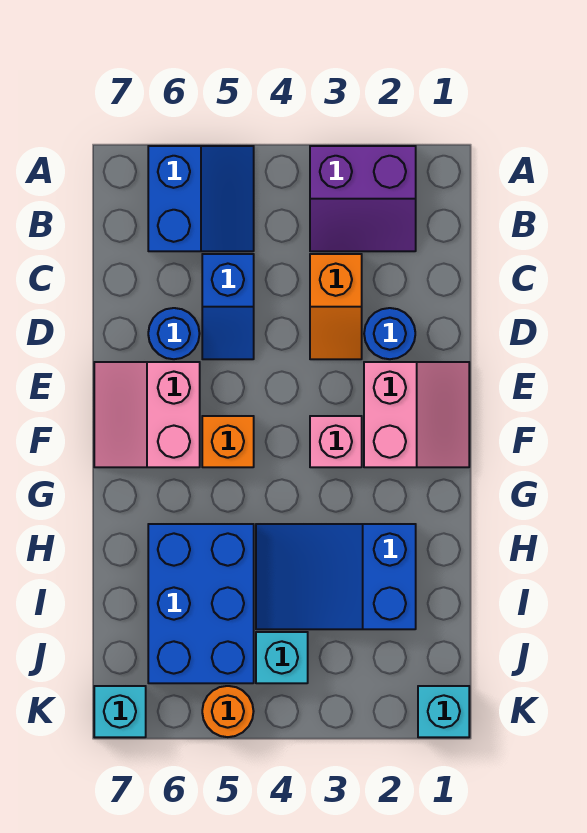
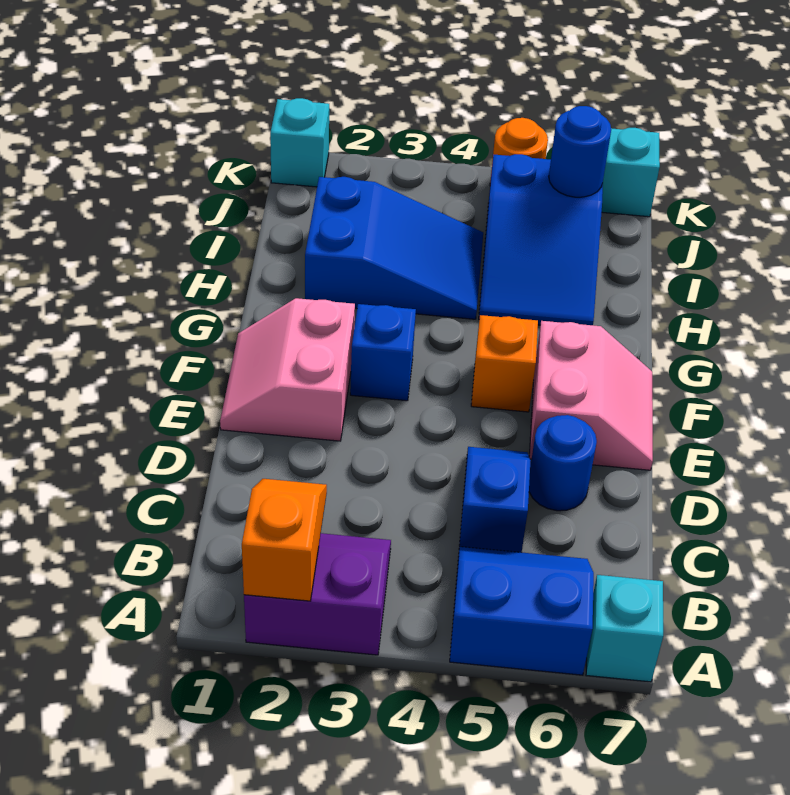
blue slope A5:B6 level 1 top 6 -> blue slope A5:B6 level 1 top A
orange slope C3:D3 level 1 top C -> orange slope A2:B2 level 2 top A
blue round brick D2 level 1 -> blue round brick J6 level 2
pink brick F3 level 1 -> blue brick F3 level 1
blue brick H5:J6 level 1 -> blue slope H5:J6 level 1 top J
cyan brick J4 level 1 -> cyan brick A7 level 1

